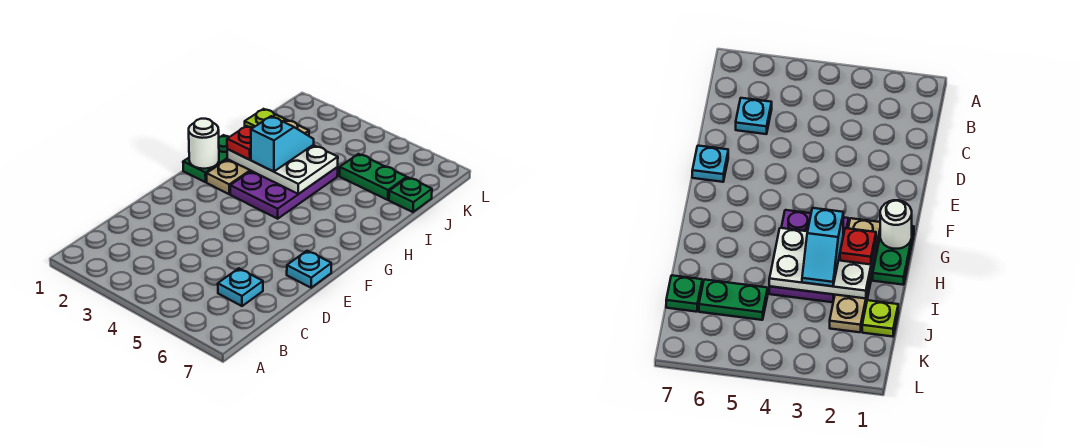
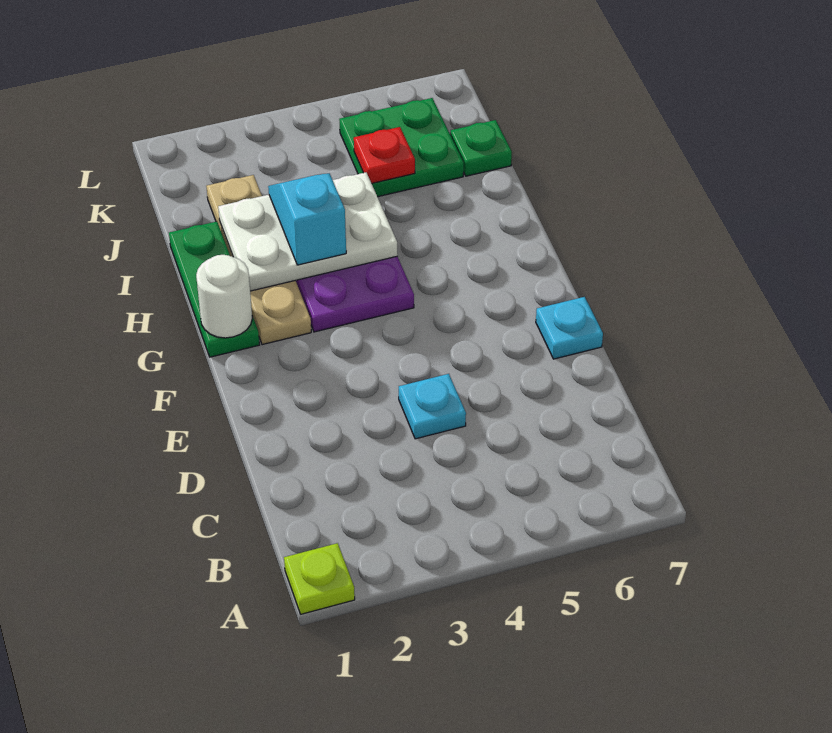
cyan plate C6 level 1 -> cyan plate D4 level 1
green plate G1:H1 level 1 -> green plate G1:I1 level 1
red plate H2 level 3 -> red plate J5 level 2
lime plate J1 level 1 -> lime plate A1 level 1
green plate J5:J6 level 1 -> green plate J5:K6 level 1

